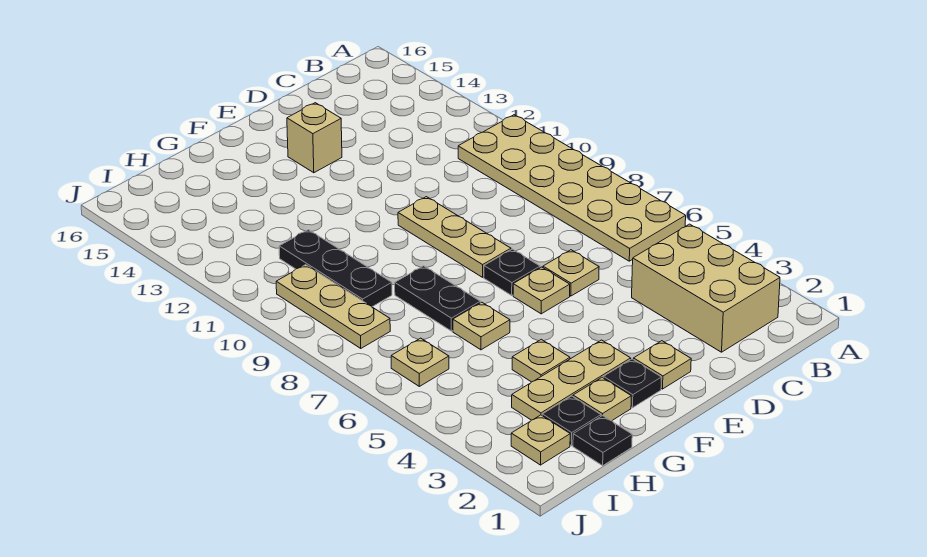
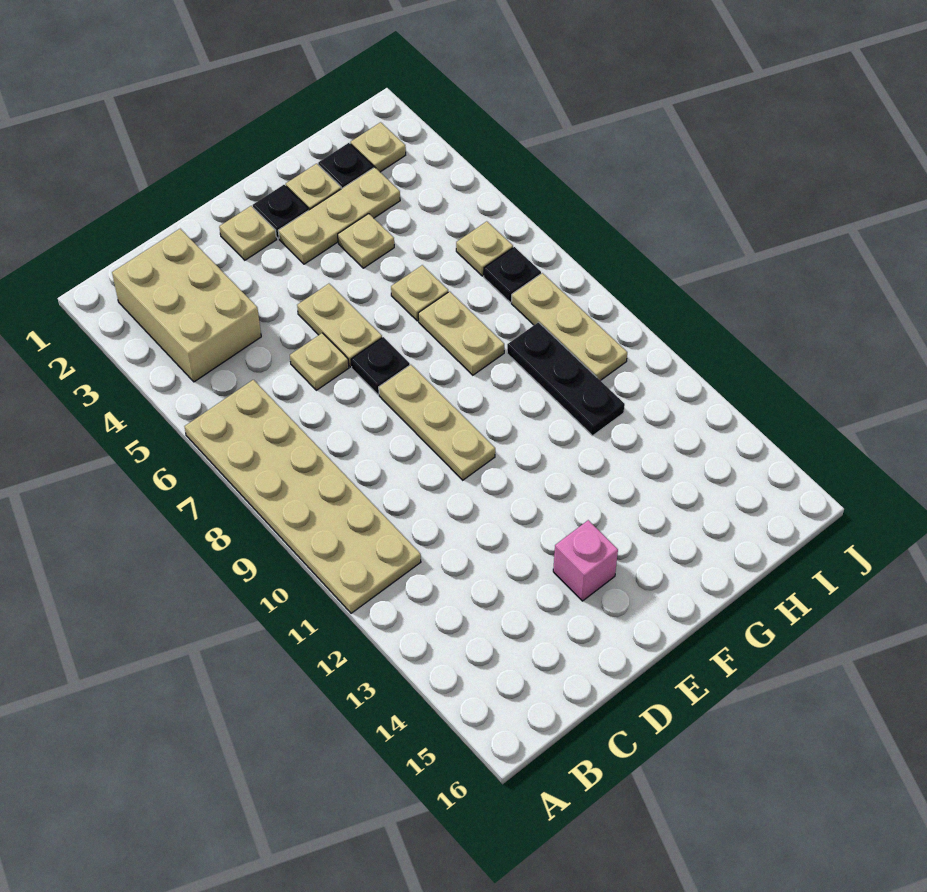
tan plate E6 level 1 -> tan plate E5:E6 level 1
tan brick E14 level 1 -> pink brick E14 level 1
black plate G7:G8 level 1 -> tan plate G7:G8 level 1
black plate H1 level 1 -> black plate I7 level 1

